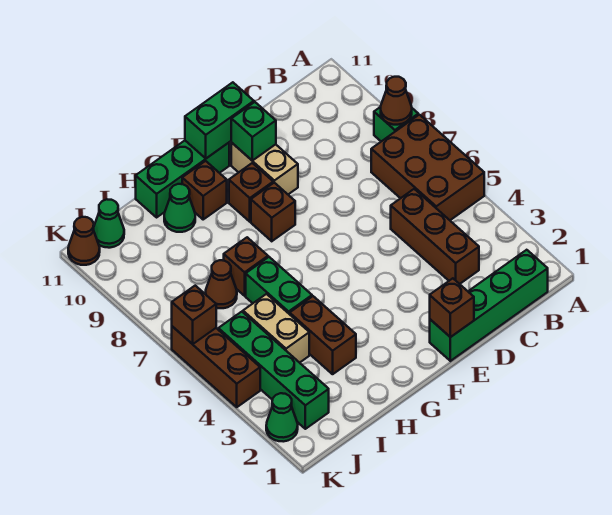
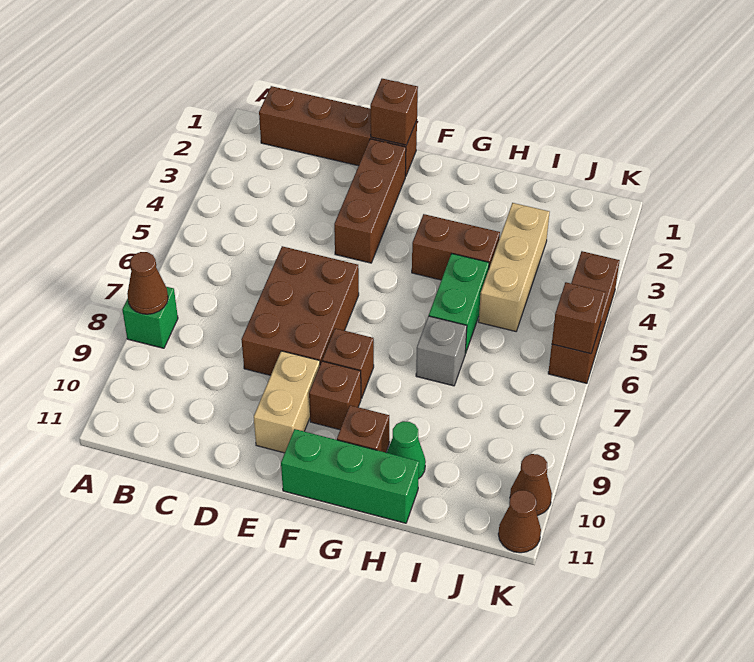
brown brick A5:B7 level 1 -> brown brick D6:E8 level 1
green brick B1:E1 level 1 -> brown brick B1:E1 level 1
brown brick C3:C5 level 1 -> brown brick E2:E4 level 1
green brick E10 level 2 -> none
green brick E11:F11 level 2 -> none
brown brick H3:H4 level 1 -> brown brick G4:H4 level 1
brown brick H7 level 1 -> grey brick H7 level 1
tan brick I4:I5 level 1 -> tan brick I3:I5 level 1
brown cone I7 level 1 -> brown cone K10 level 1
green brick J2:J5 level 1 -> none
green cone J11 level 1 -> none
green cone K2 level 1 -> none

